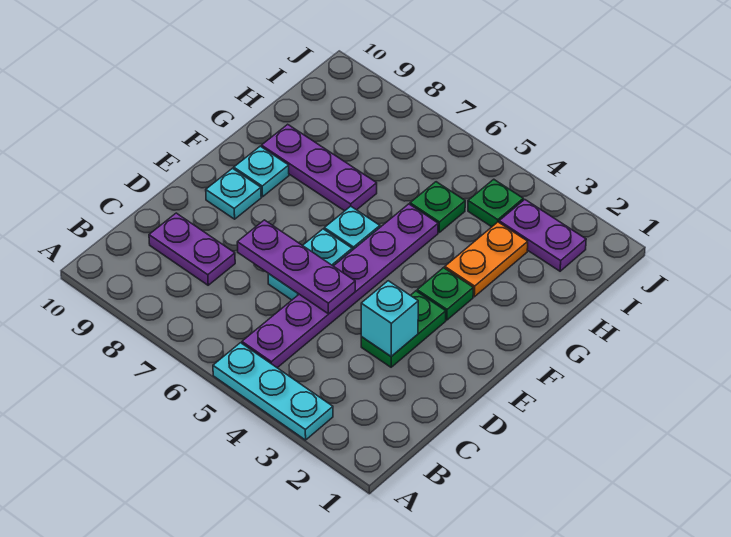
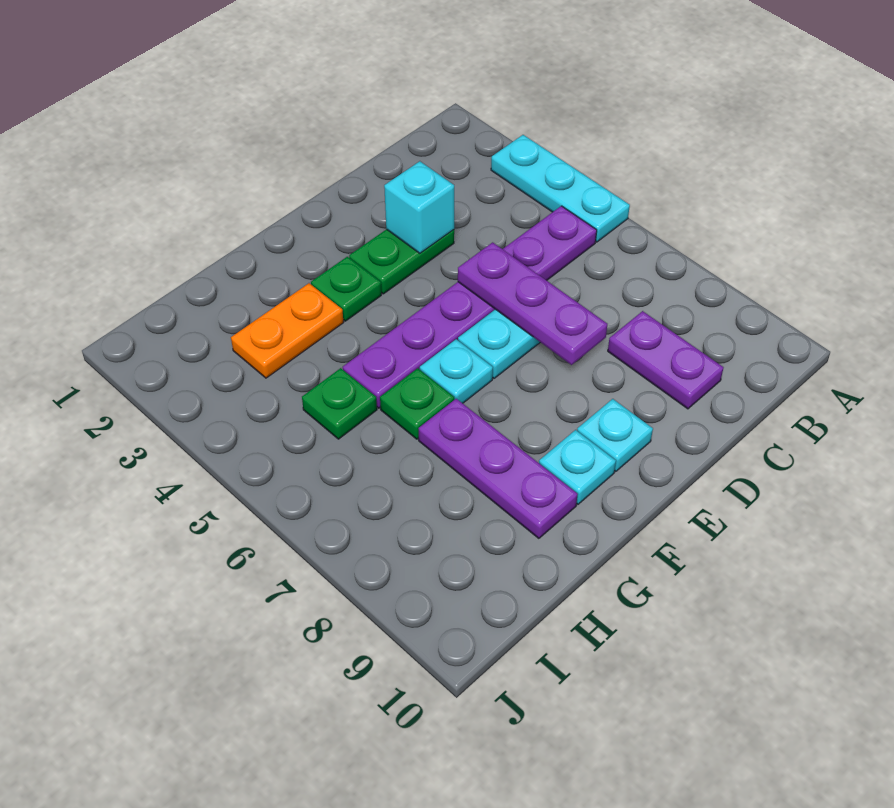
purple plate I2:I3 level 1 -> none
green plate I4 level 1 -> green plate G6 level 1

